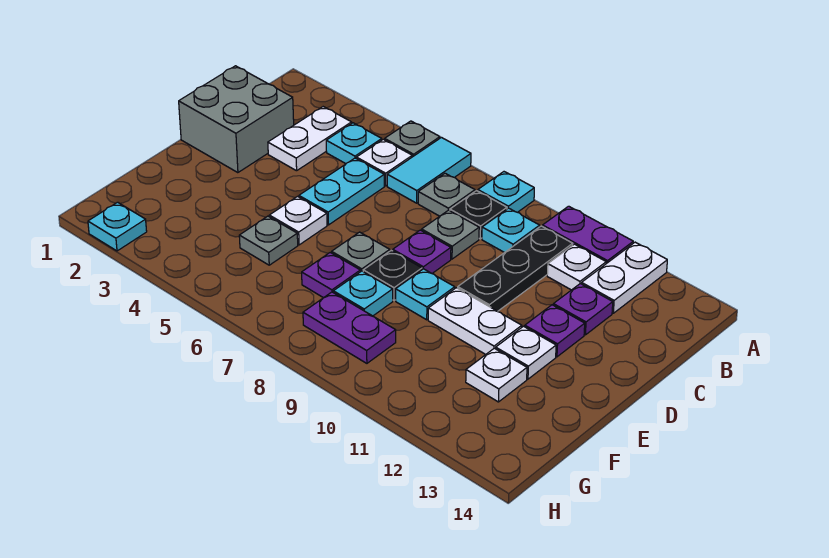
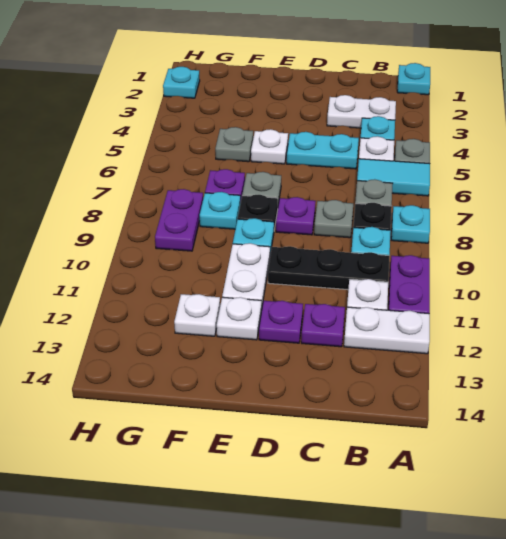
none -> cyan plate A1 level 1
grey brick C1:D2 level 1 -> none

